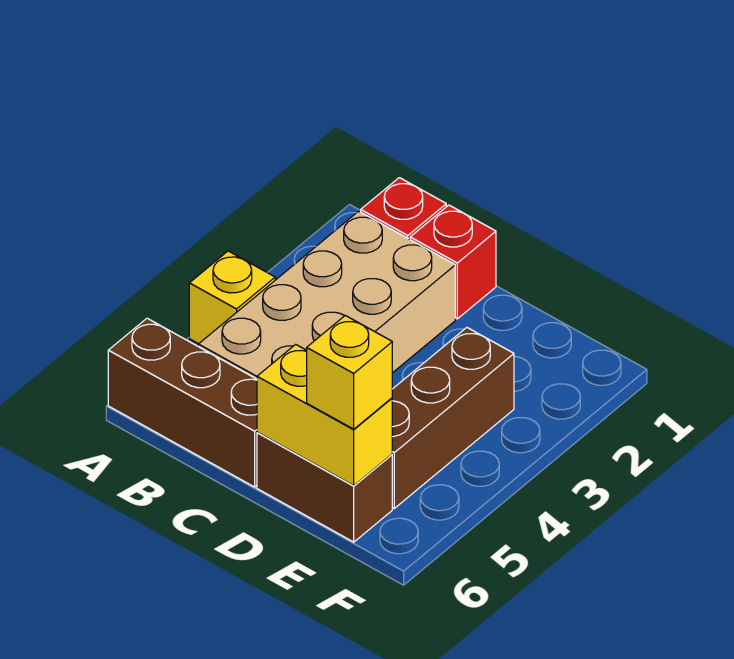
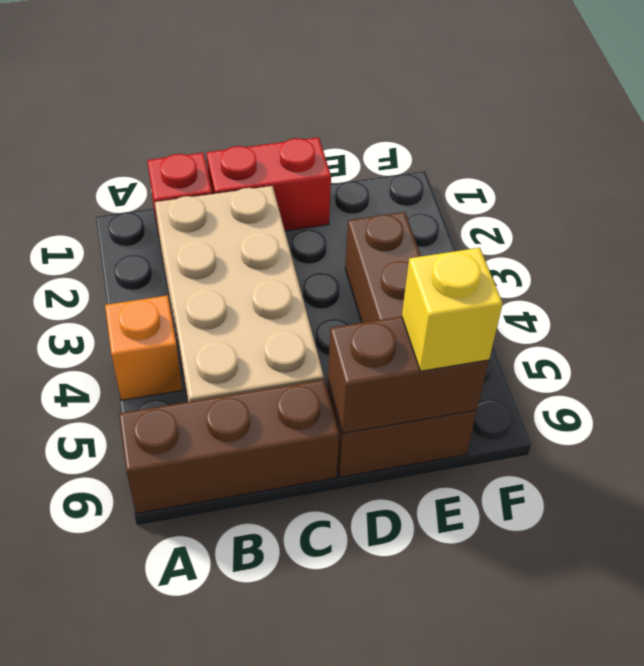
yellow brick A4 level 1 -> orange brick A4 level 1
red brick C1 level 1 -> red brick C1:D1 level 1
yellow brick D6:E6 level 2 -> brown brick D6:E6 level 2

